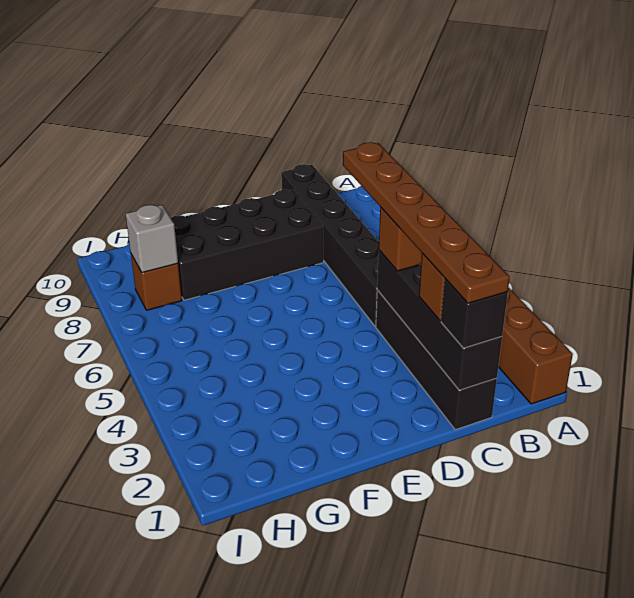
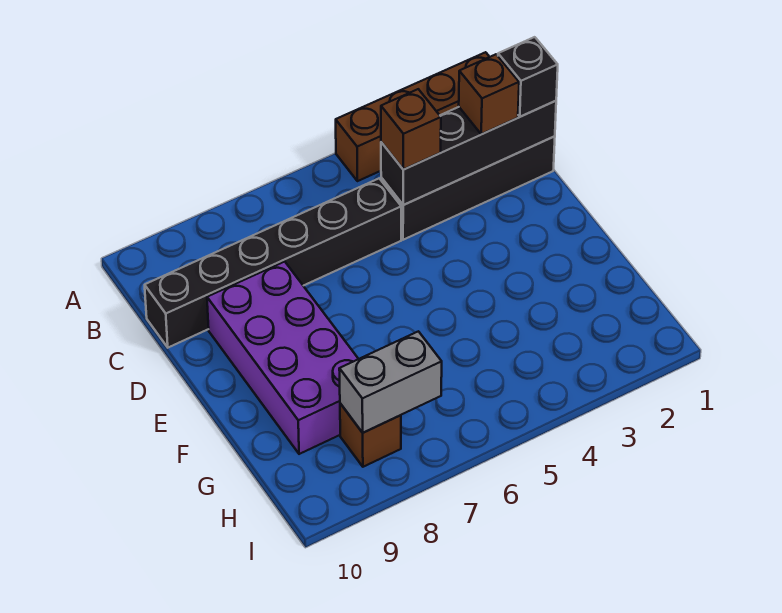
brown plate C1:C6 level 4 -> none
black brick D8:G9 level 1 -> purple brick D8:G9 level 1
grey brick H8 level 2 -> grey brick H7:H8 level 2

